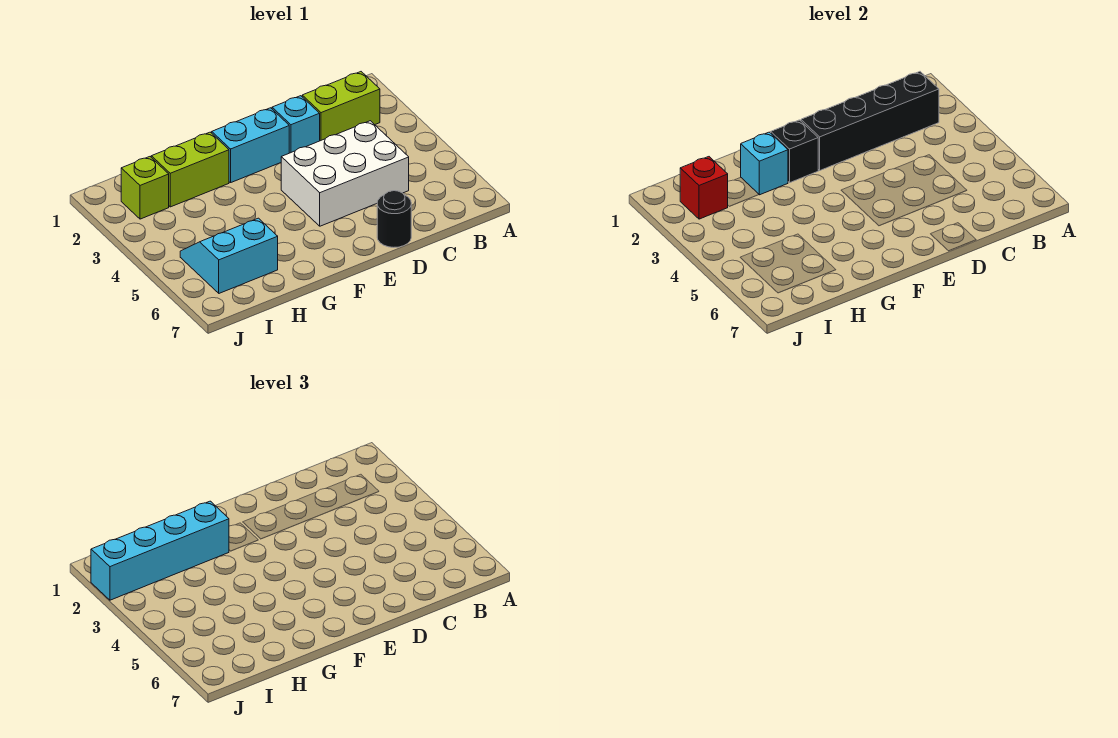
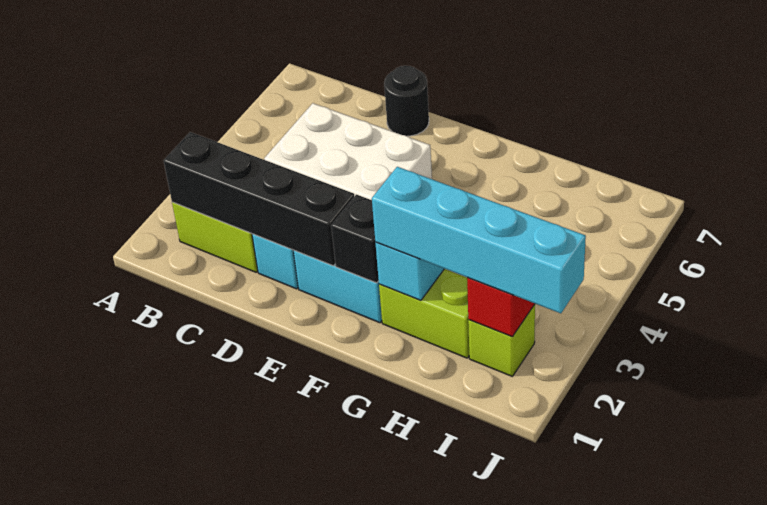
cyan slope H5:I6 level 1 top 6 -> none

